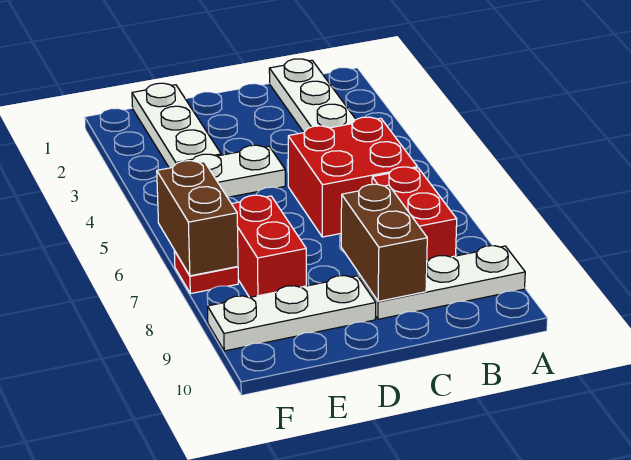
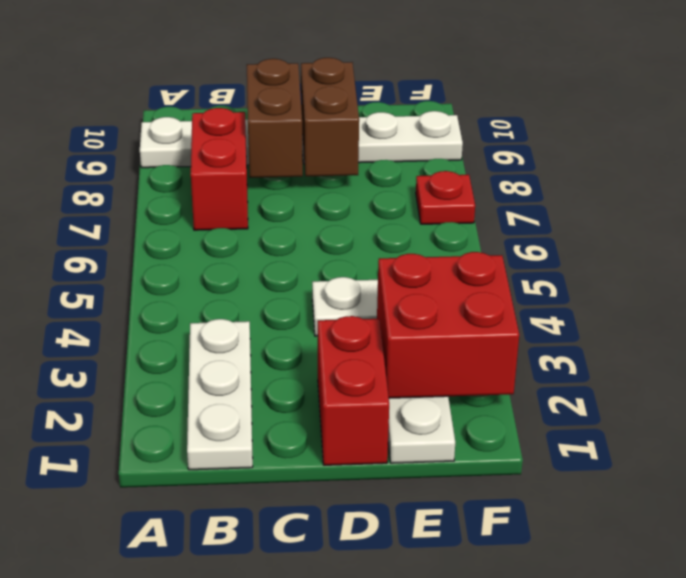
red brick B5:C6 level 1 -> red brick E2:F3 level 2
red brick E7:E8 level 1 -> red brick D1:D2 level 1
brown brick F6:F7 level 2 -> brown brick D8:D9 level 2

